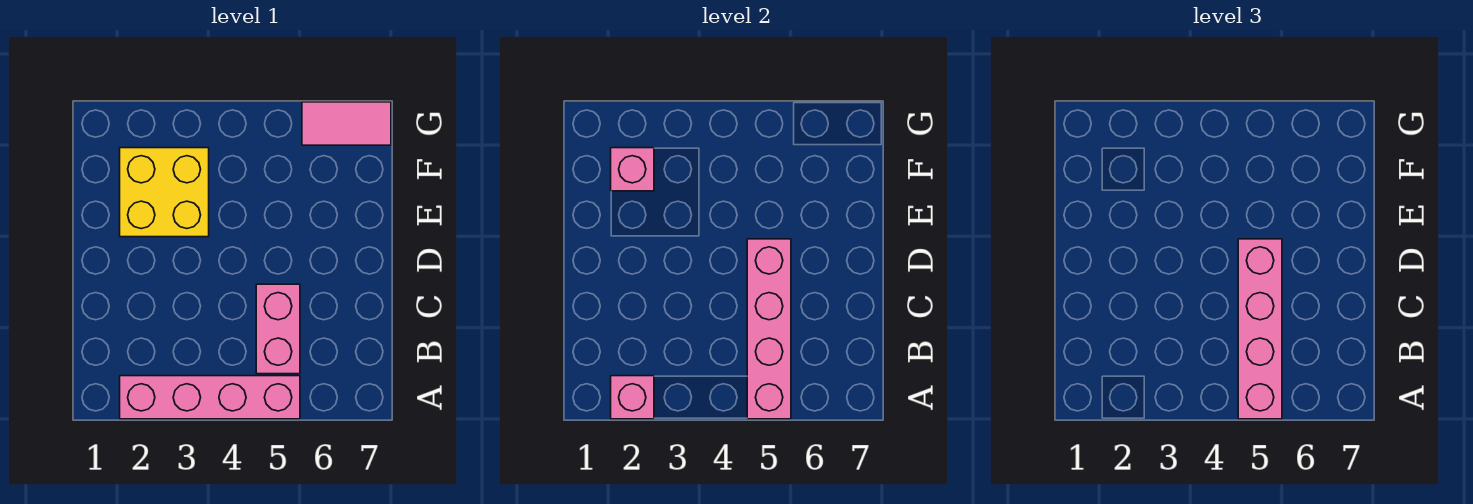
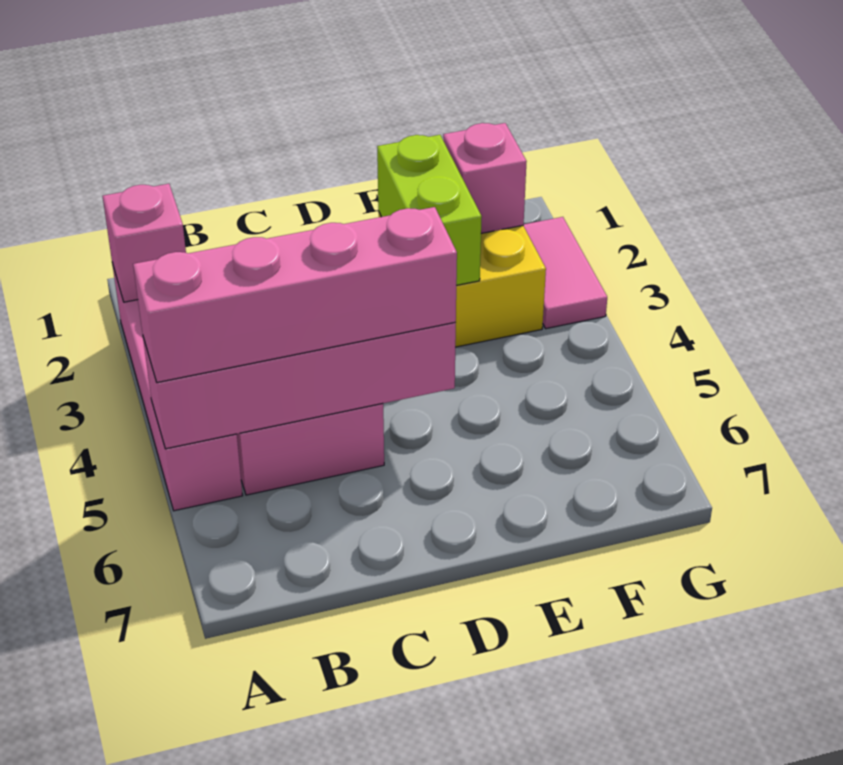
none -> lime brick E2:E3 level 2
pink tile G6:G7 level 1 -> pink tile G2:G3 level 1

